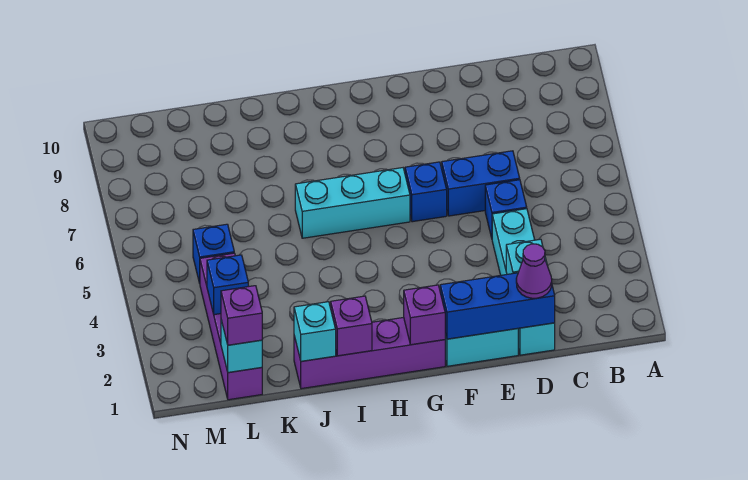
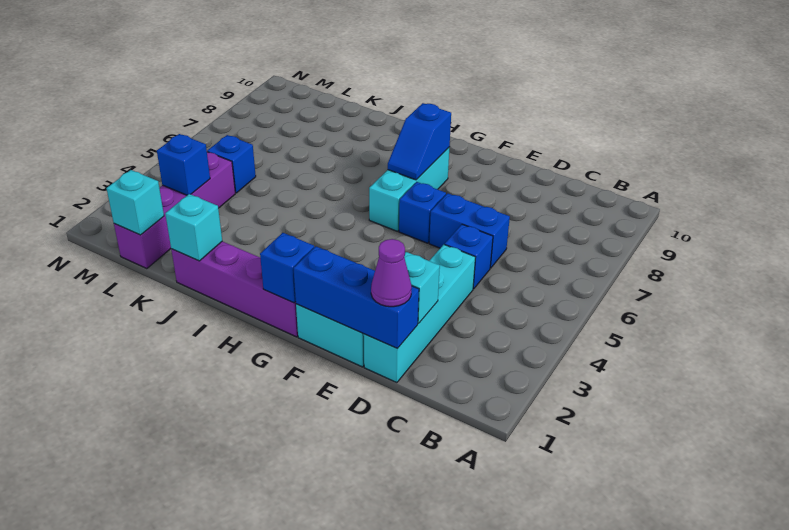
purple brick G1 level 2 -> blue brick G1 level 2
cyan brick G6:I6 level 1 -> cyan brick G6:G8 level 1
none -> blue slope G7:G8 level 2 top 8
purple brick I1 level 2 -> none
purple brick L1 level 3 -> none

